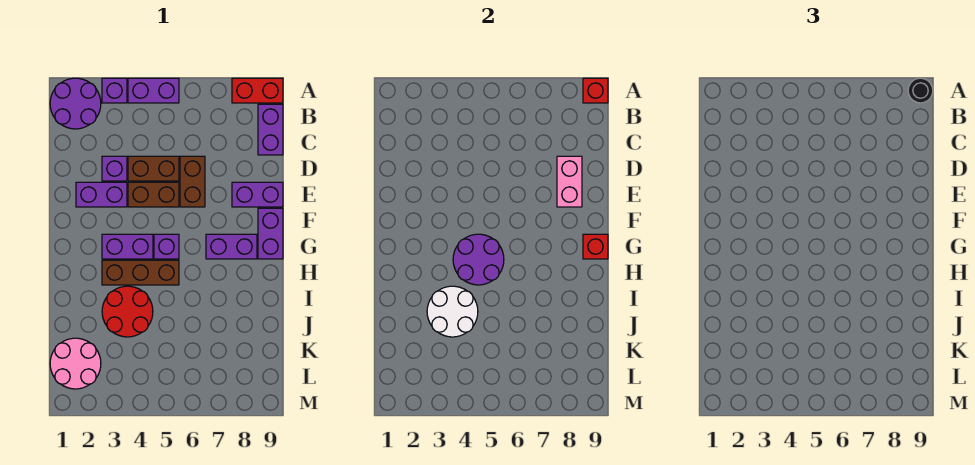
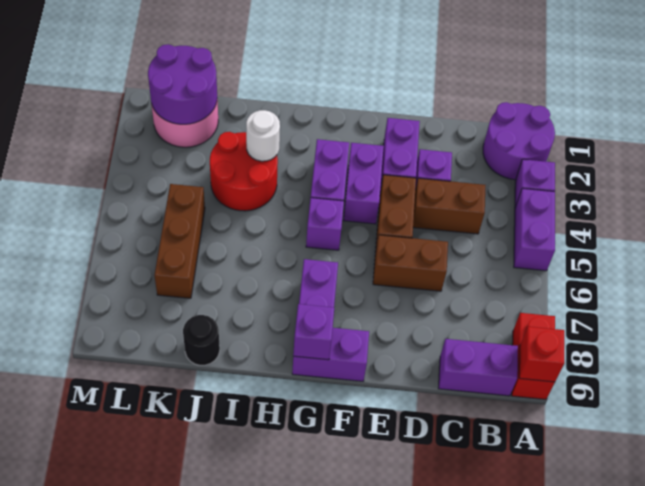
black round brick A9 level 3 -> black round brick J9 level 1
brown brick D4:D5 level 1 -> brown brick C4:D4 level 1
pink brick D8:E8 level 2 -> none
purple brick E8:E9 level 1 -> purple brick F3:F4 level 1
purple round brick G4:H5 level 2 -> purple round brick K1:L2 level 2
red brick G9 level 2 -> purple brick G9 level 2
brown brick H3:H5 level 1 -> brown brick K5:K7 level 1
white round brick I3:J4 level 2 -> white round brick I3 level 2

